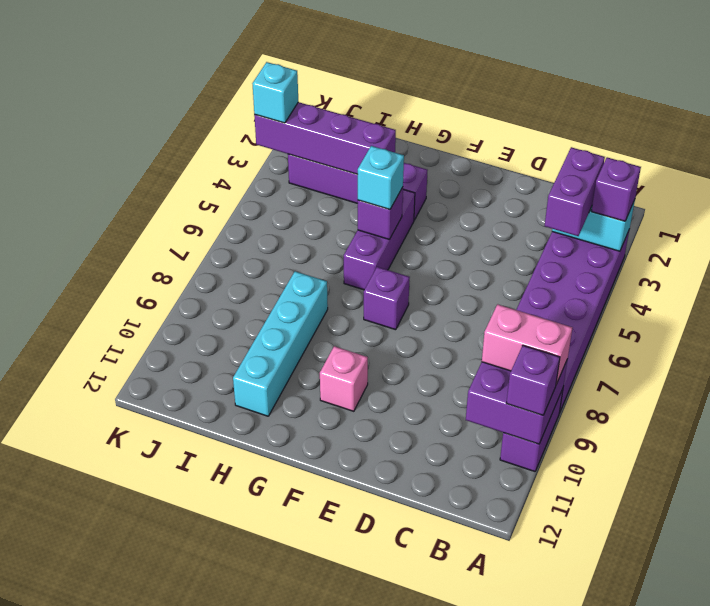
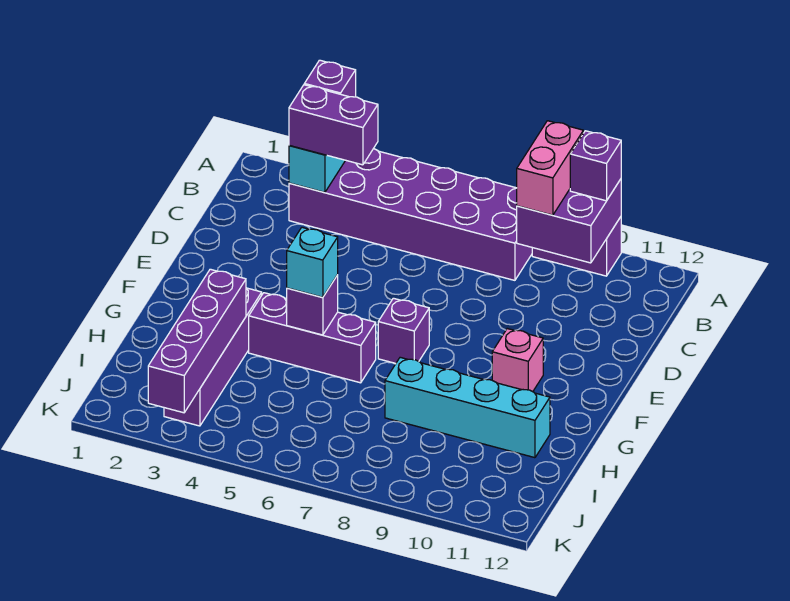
cyan brick K3 level 3 -> none

